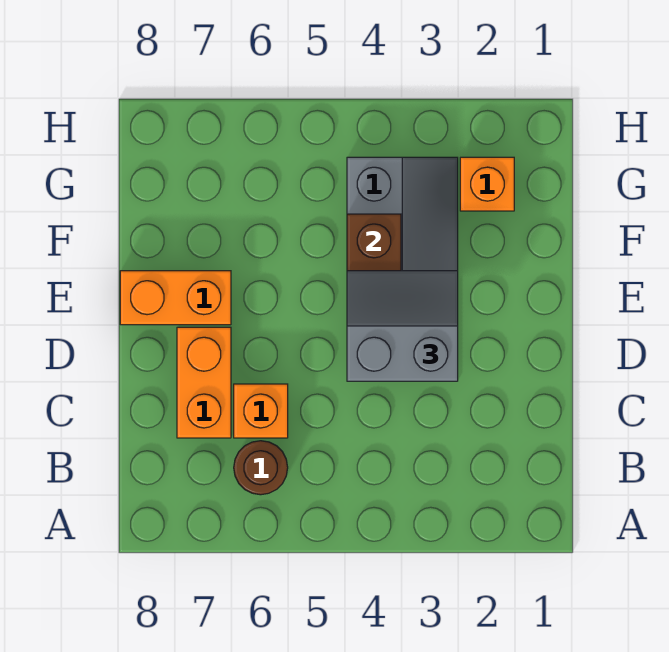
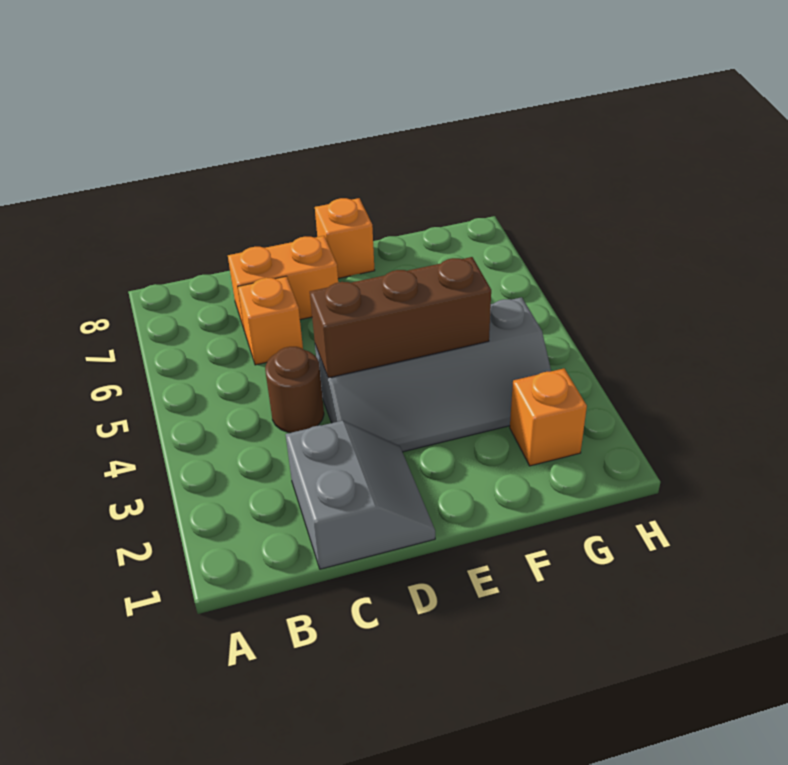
brown round brick B6 level 1 -> brown round brick C4 level 1
grey slope D3:E4 level 3 top D -> grey slope C1:D2 level 1 top C
orange brick E7:E8 level 1 -> orange brick E8 level 1

